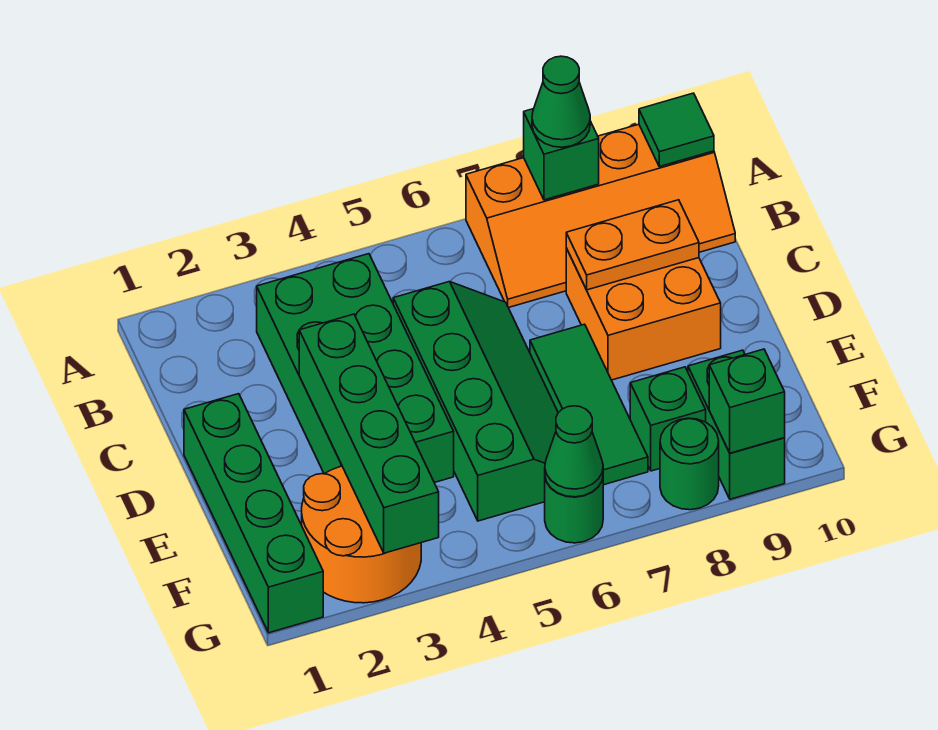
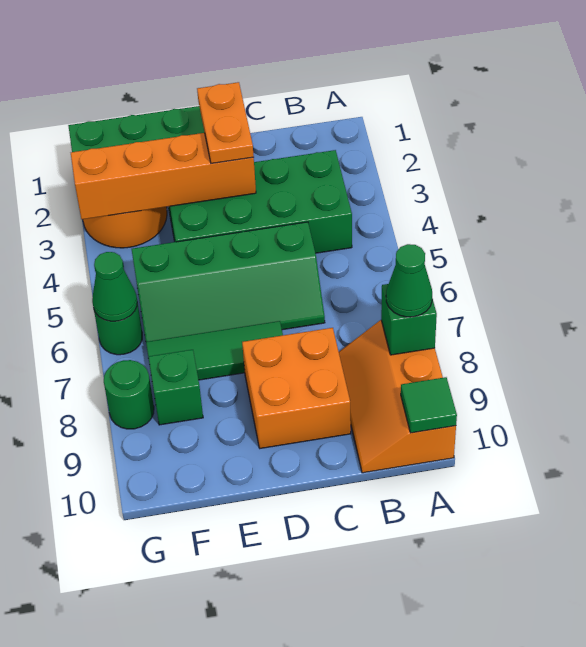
orange slope A7:B10 level 1 top A -> orange slope A8:B10 level 1 top A
orange plate C8:C9 level 2 -> orange plate D2:D3 level 3
green brick D3:G3 level 2 -> orange brick D3:G3 level 2
green brick F9:G9 level 1 -> none
green brick G9 level 2 -> none

